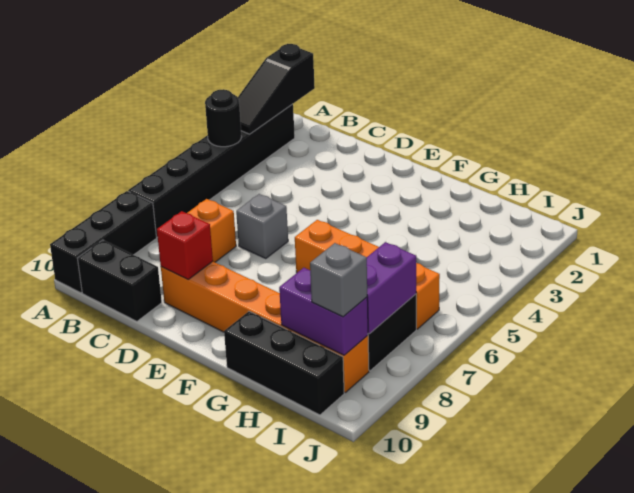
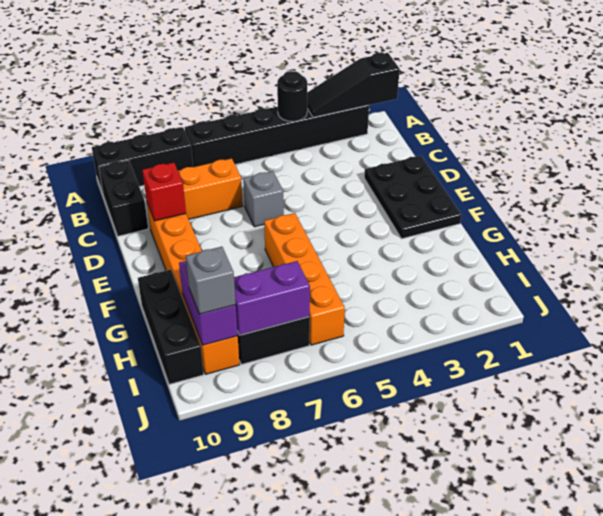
none -> black plate D1:F2 level 1

